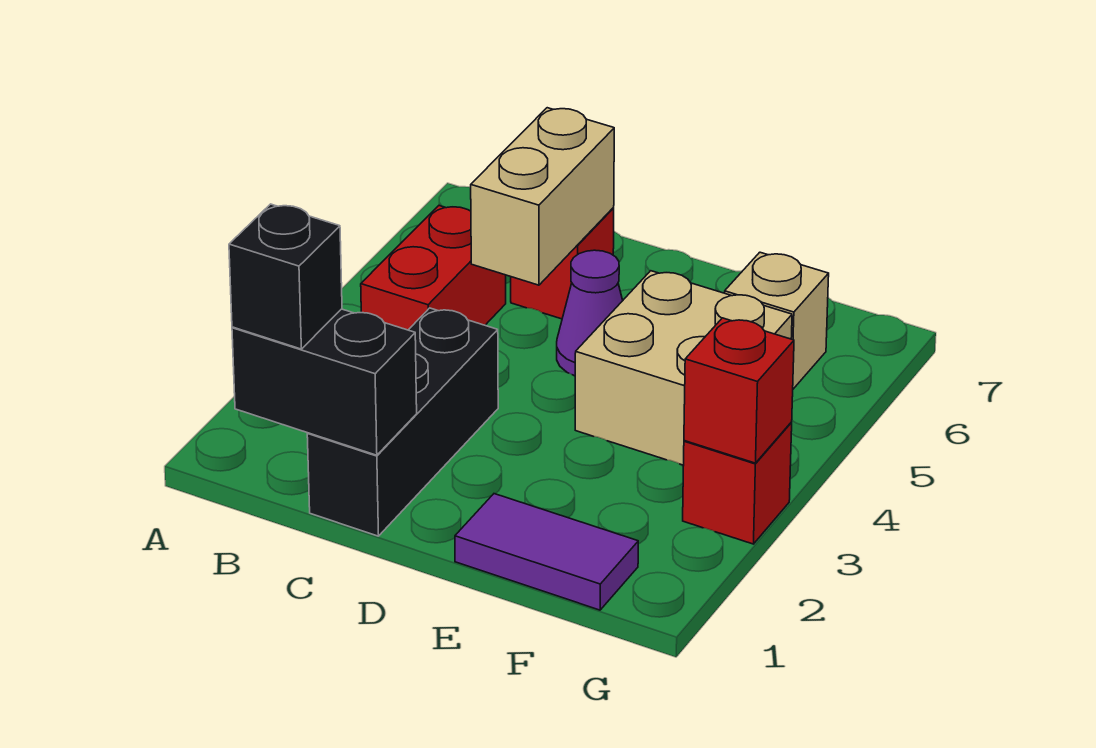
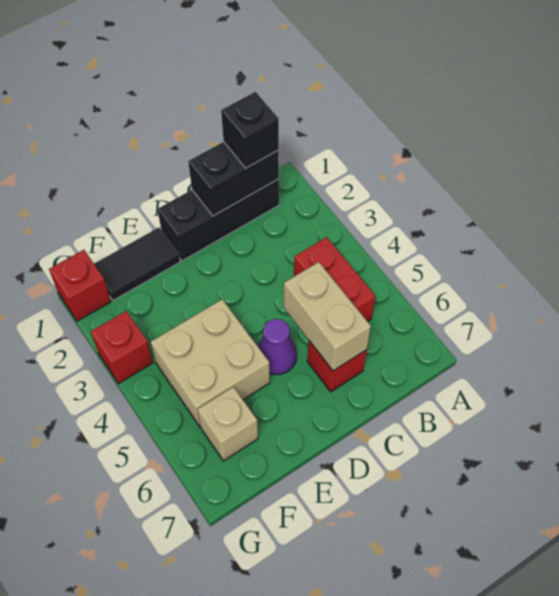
black brick C1:C3 level 1 -> black brick B1:D1 level 1
purple tile E1:F1 level 1 -> black tile E1:F1 level 1
red brick G3 level 2 -> red brick G1 level 1

